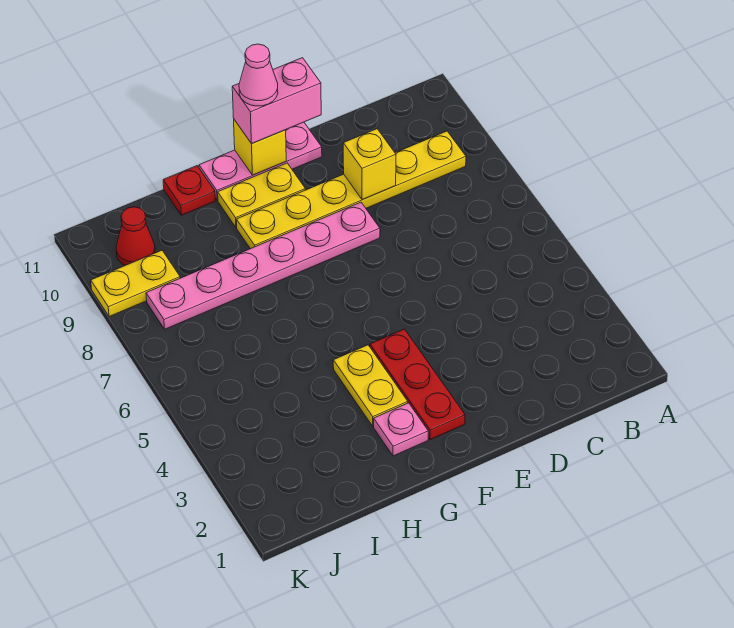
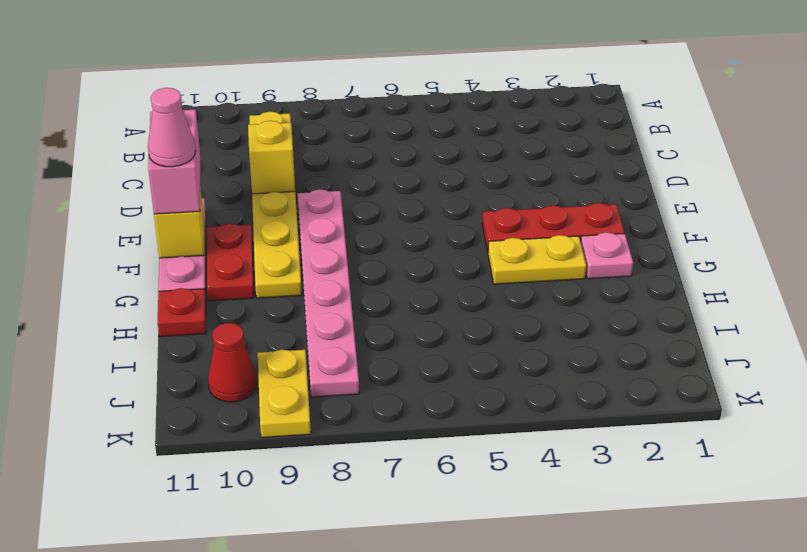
yellow plate F10:G10 level 1 -> red plate F10:G10 level 1

